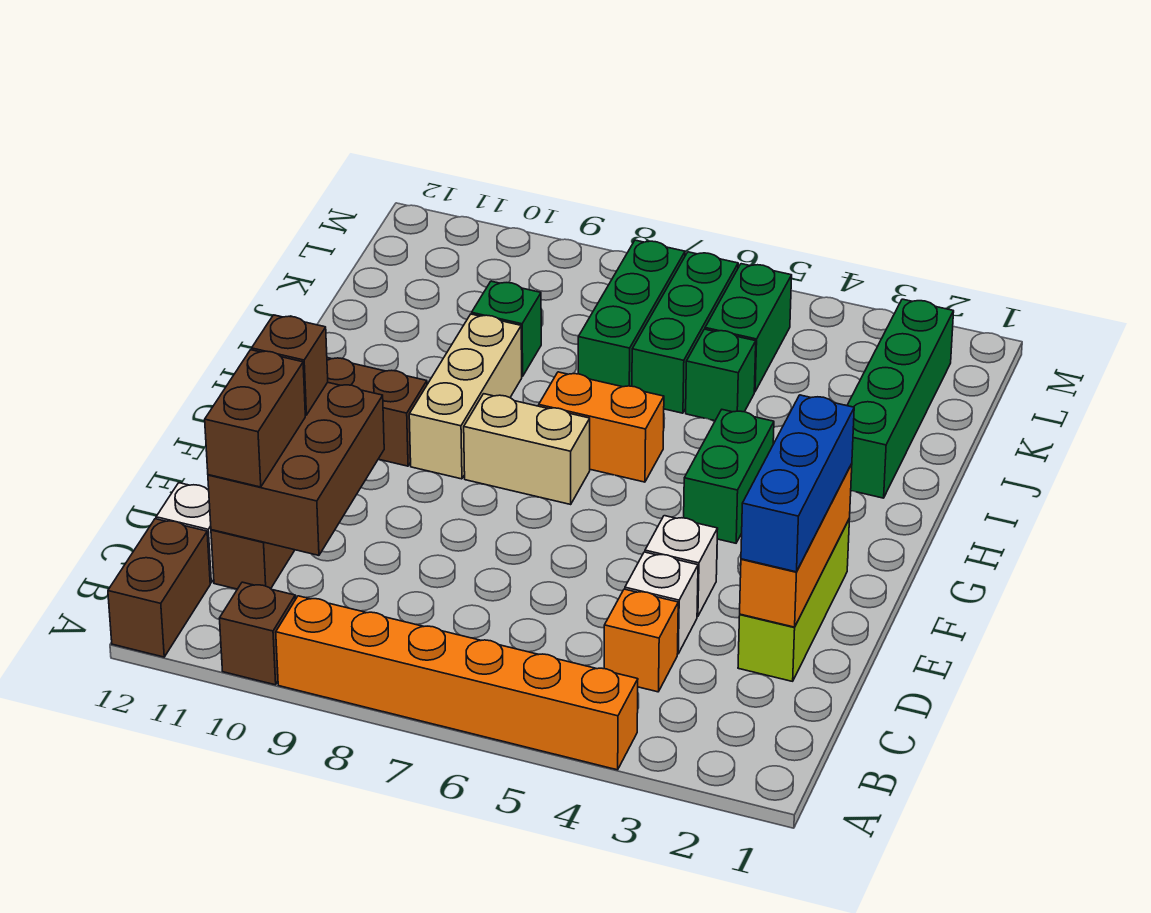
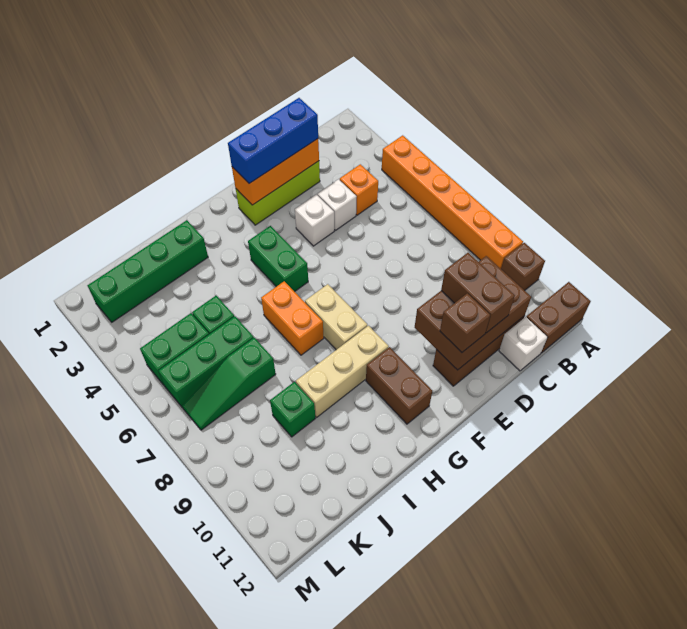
brown brick C11:D11 level 3 -> brown brick D10:D11 level 3
green brick G4:H4 level 1 -> green brick G4:G5 level 1
green brick J7:L7 level 1 -> green slope J7:L7 level 1 top J

